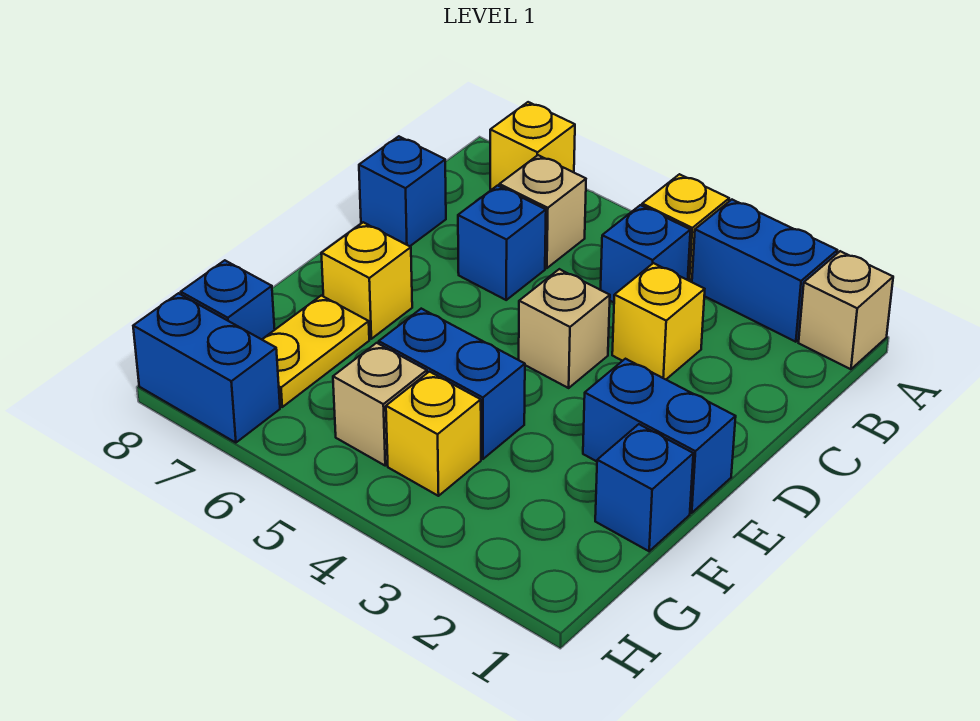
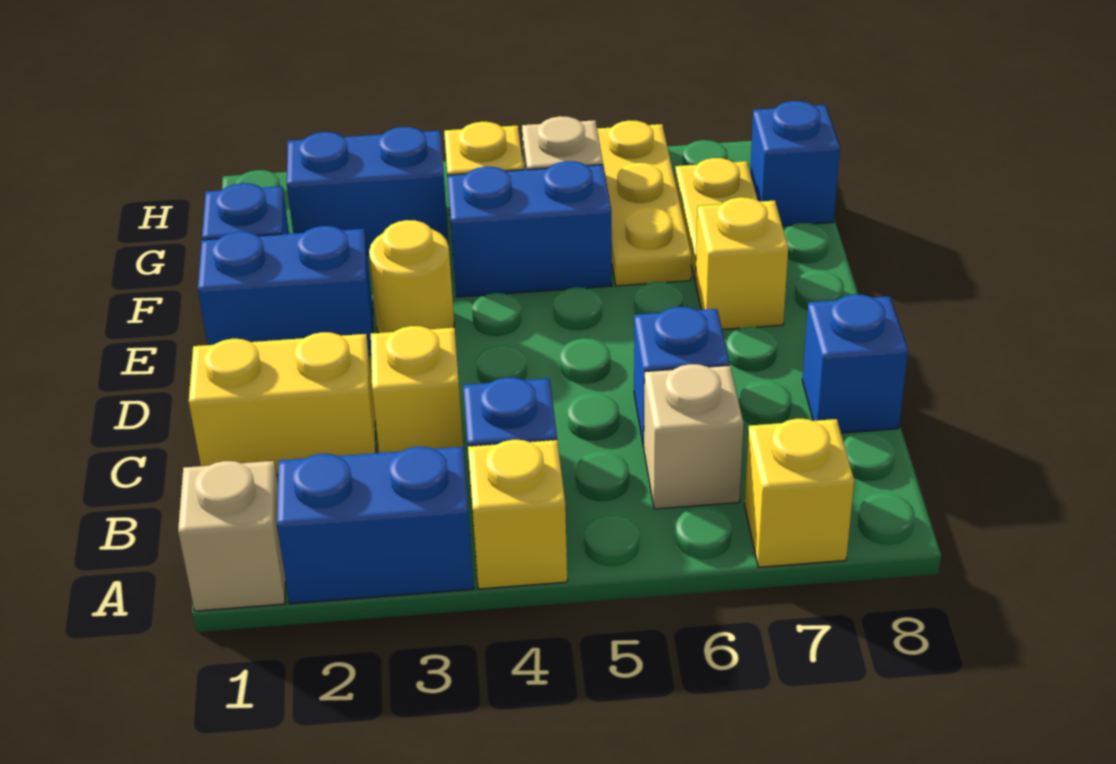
none -> yellow brick C1:C2 level 1
tan brick D4 level 1 -> none
none -> yellow round brick E3 level 1
none -> yellow plate F6:H6 level 1
blue brick H7:H8 level 1 -> blue brick G2:G3 level 1

